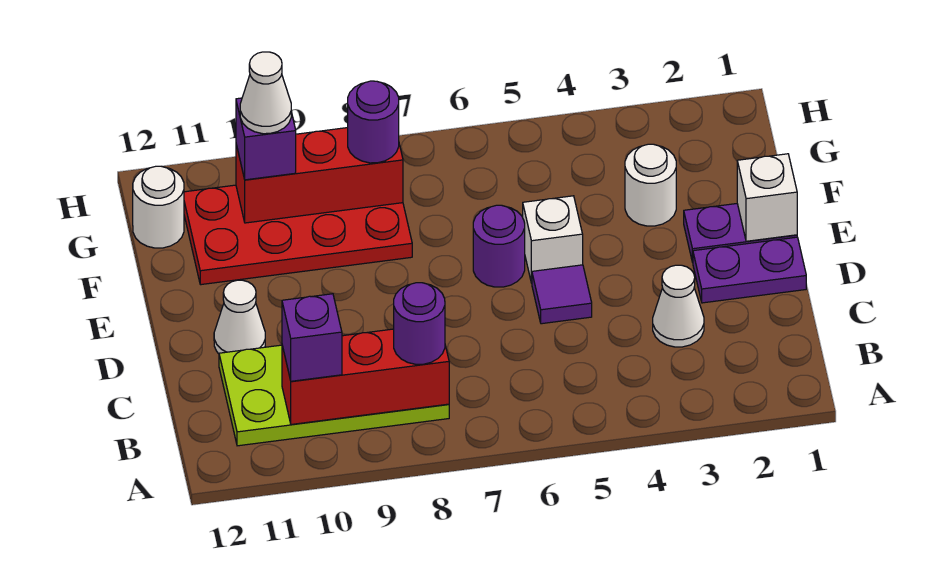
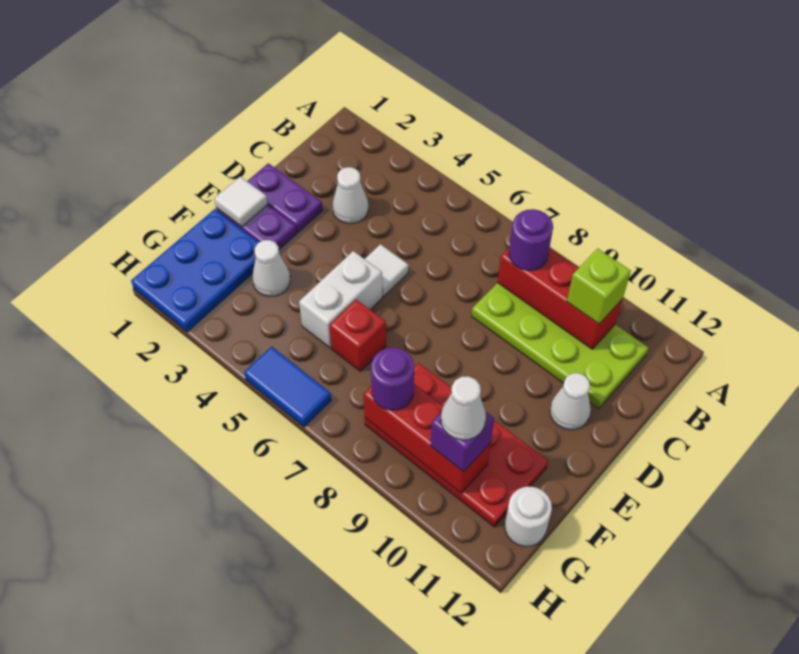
purple brick B10 level 3 -> lime brick B10 level 3
purple tile D5 level 1 -> white tile D5 level 1
white brick E1 level 2 -> white tile E1 level 2
white brick E5 level 1 -> white brick E5:F5 level 1
purple round brick E6 level 1 -> none
none -> blue plate F1:H2 level 1
white round brick F3 level 1 -> white cone F3 level 1
none -> red brick F6 level 1
none -> blue tile H5:H6 level 1

